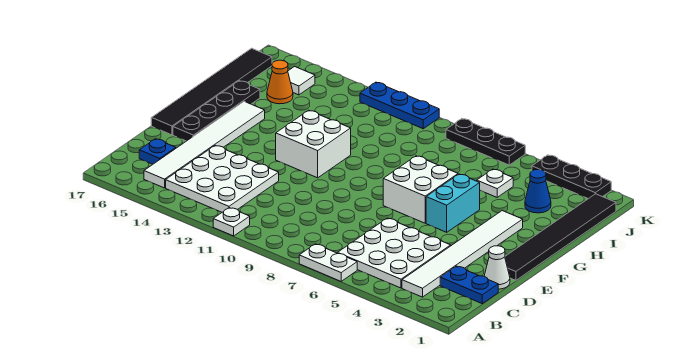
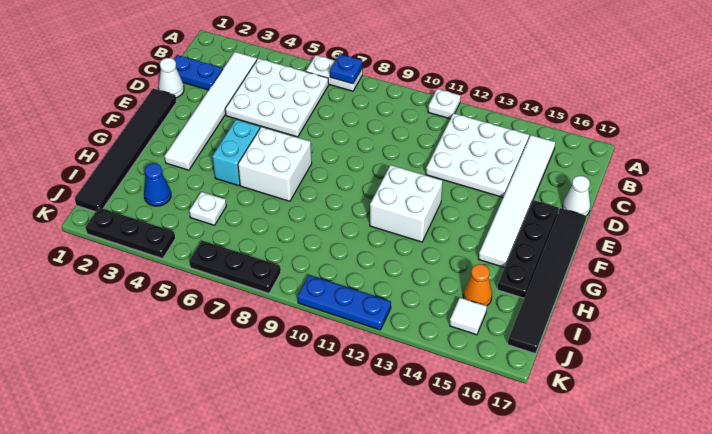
blue plate C16 level 1 -> blue plate A7 level 2
none -> white cone D17 level 1

